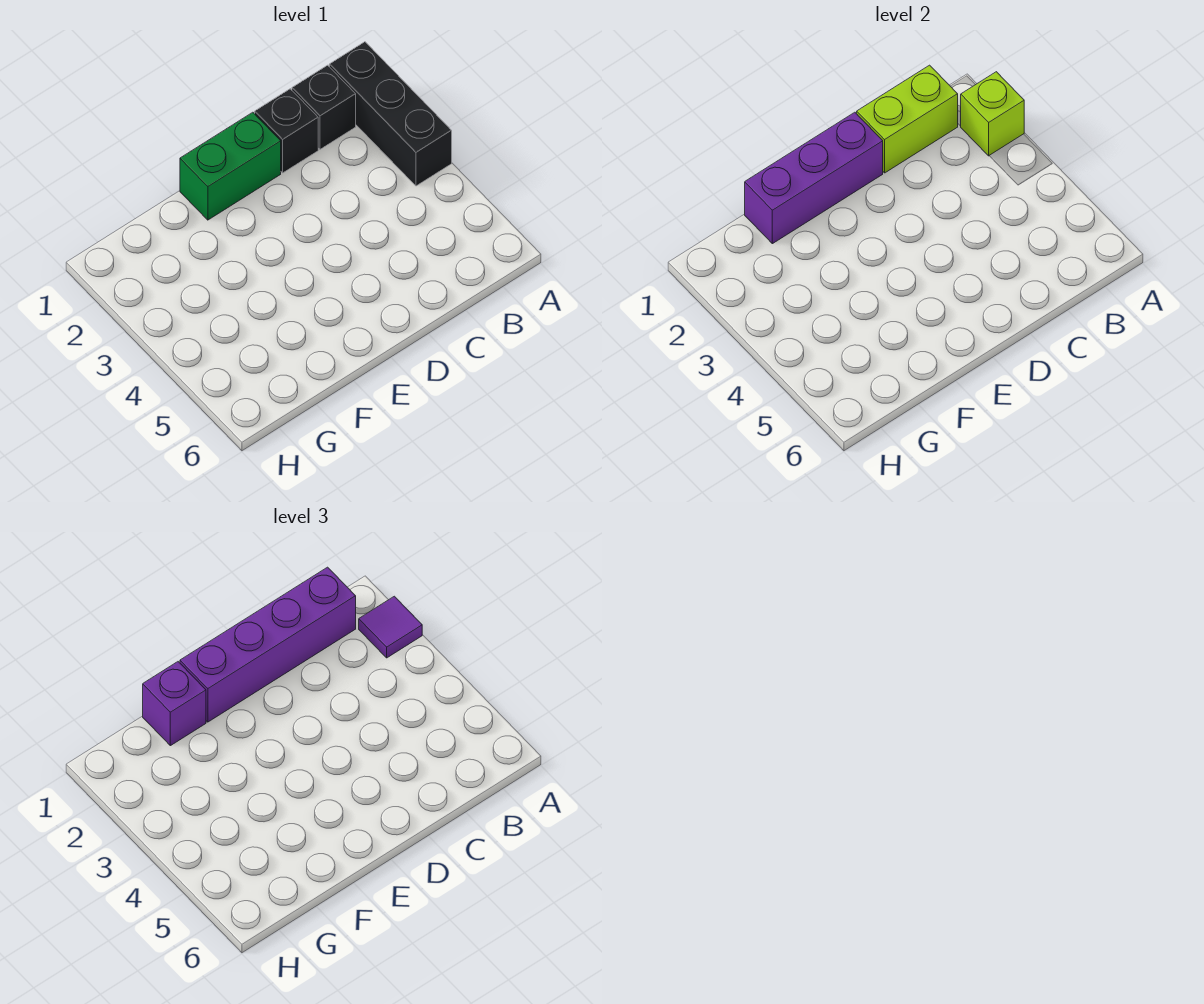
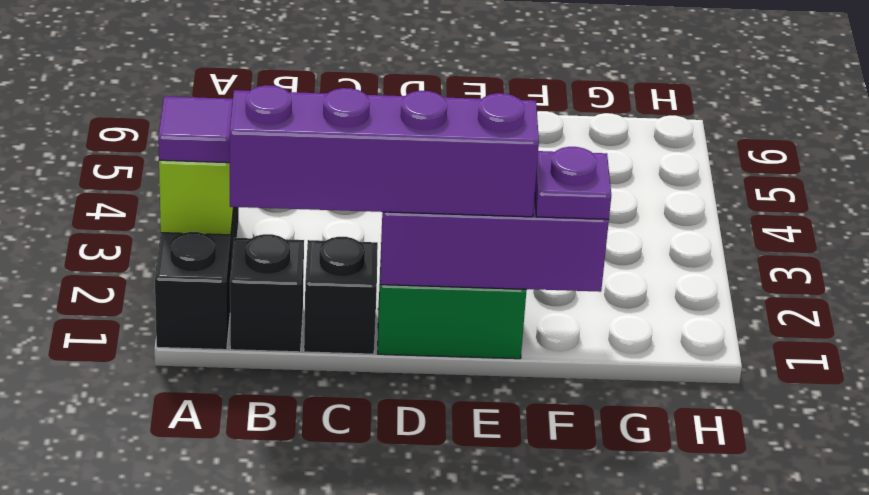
lime brick B1:C1 level 2 -> none
purple brick F1 level 3 -> purple plate F1 level 3

